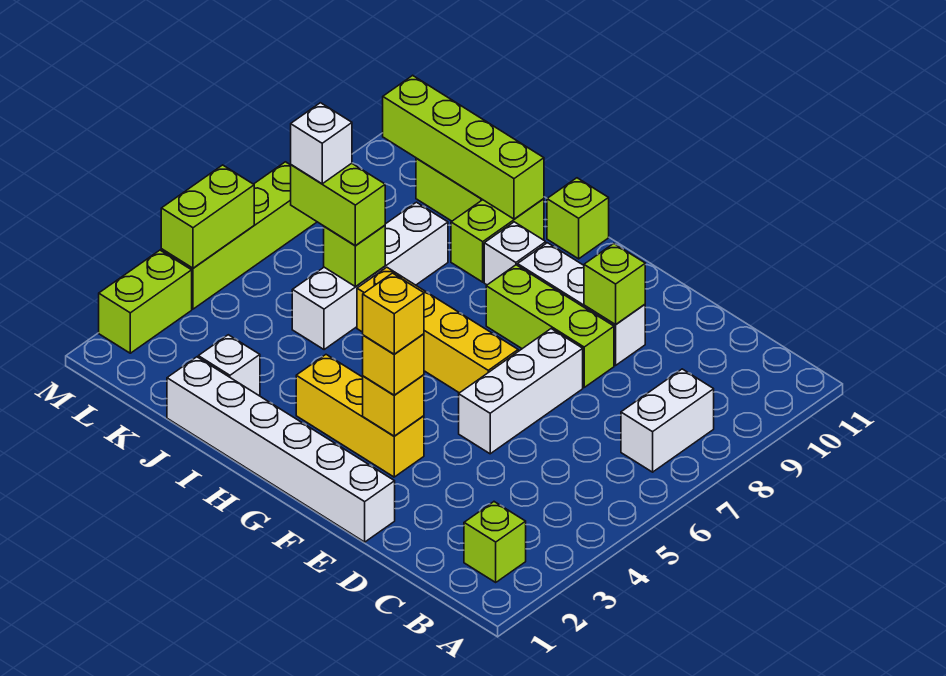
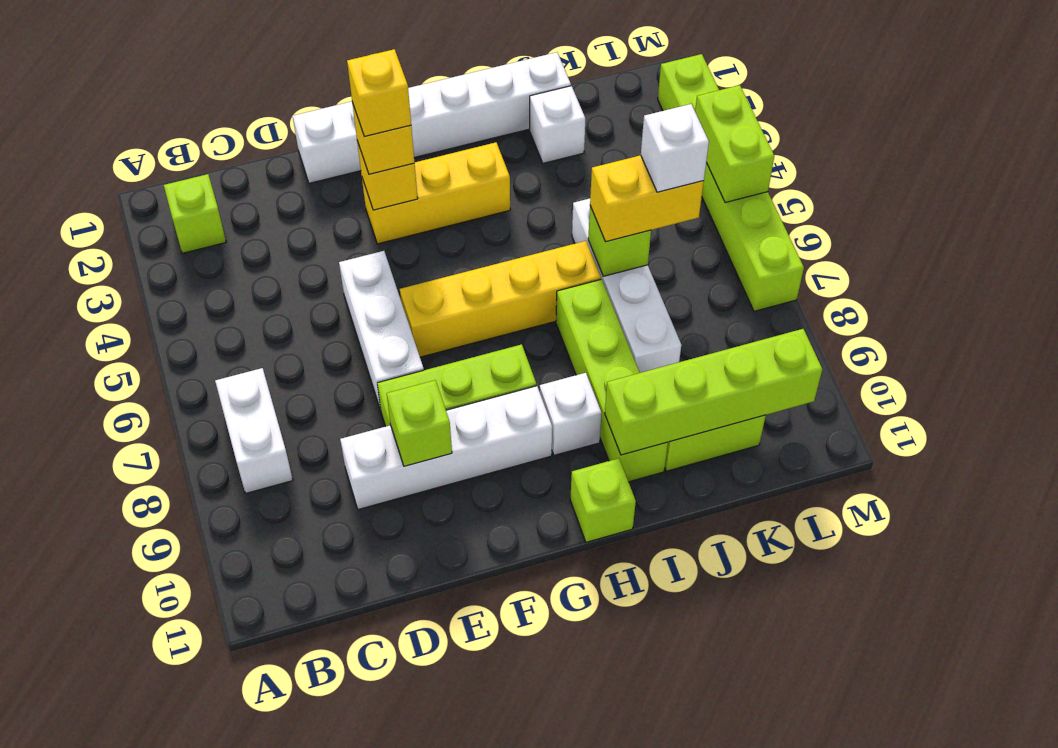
white brick E9:G9 level 1 -> white brick D9:G9 level 1
lime brick I9:I10 level 1 -> lime brick I7:I10 level 1
lime brick J6:K6 level 3 -> yellow brick J6:K6 level 3

